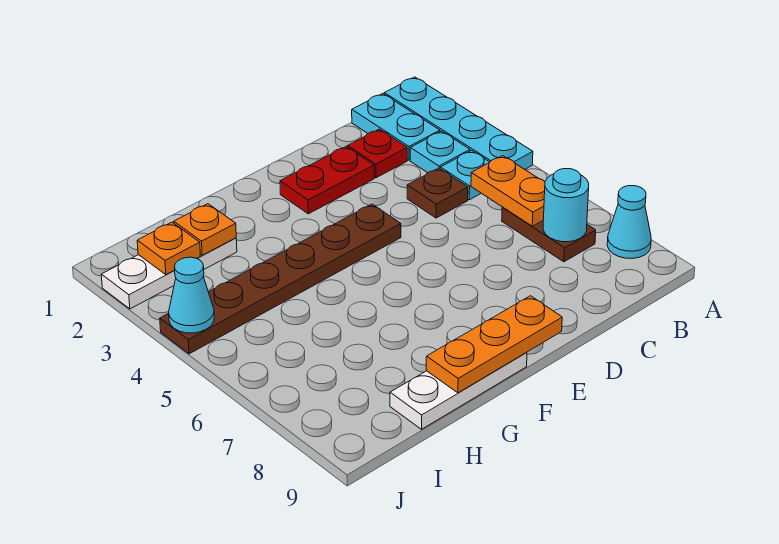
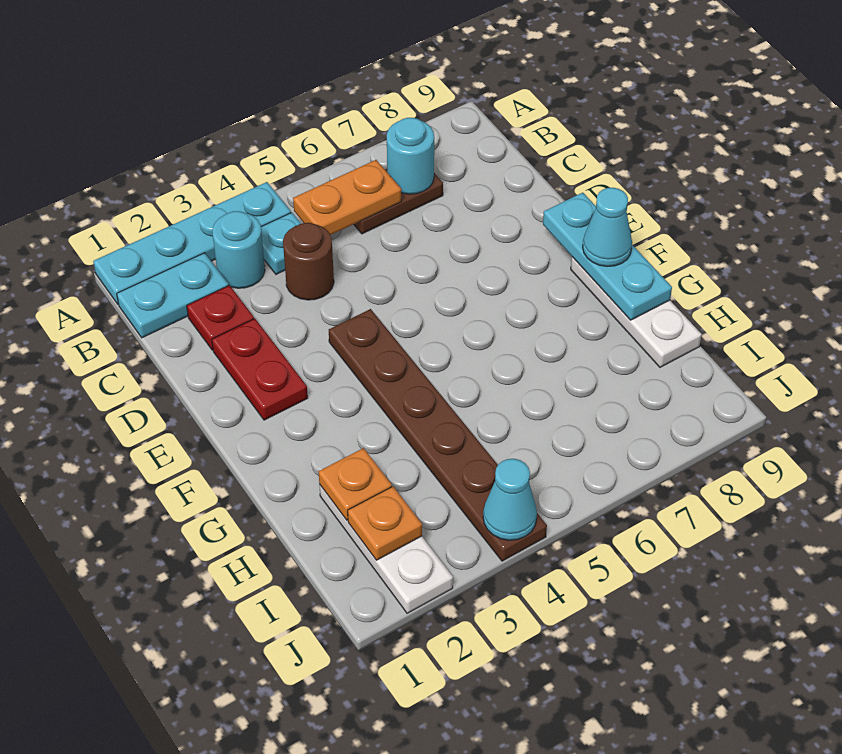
cyan cone A8 level 1 -> cyan cone F9 level 3
cyan plate B3 level 1 -> cyan round brick B3 level 1
brown plate C4 level 1 -> brown round brick C4 level 1
orange plate E9:G9 level 2 -> cyan plate E9:G9 level 2

